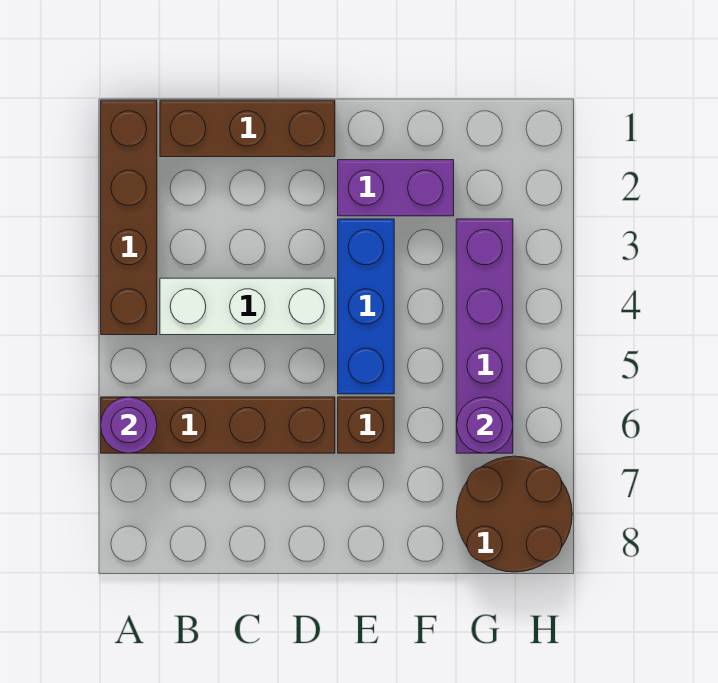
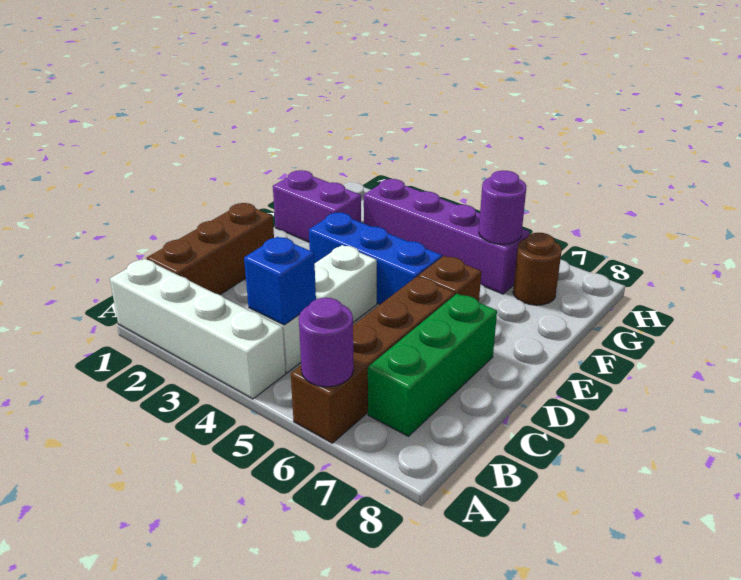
brown brick A1:A4 level 1 -> white brick A1:A4 level 1
none -> blue brick B4 level 2
none -> green brick B7:D7 level 1
purple brick E2:F2 level 1 -> purple brick F1:F2 level 1
brown round brick G7:H8 level 1 -> brown round brick G7 level 1

